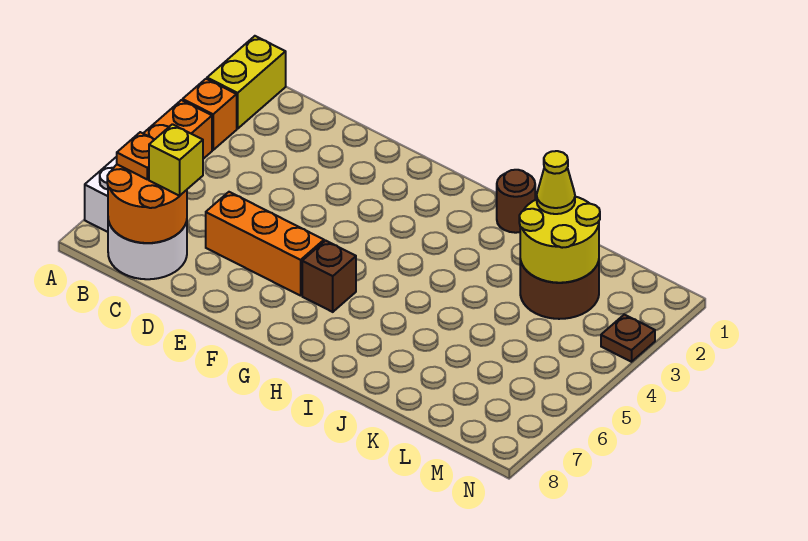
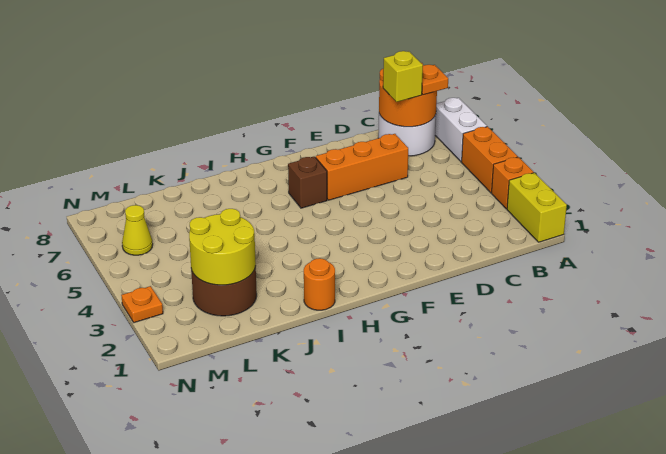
brown round brick I1 level 1 -> orange round brick I1 level 1
yellow cone K2 level 3 -> yellow cone M6 level 1
brown plate N3 level 1 -> orange plate N3 level 1

